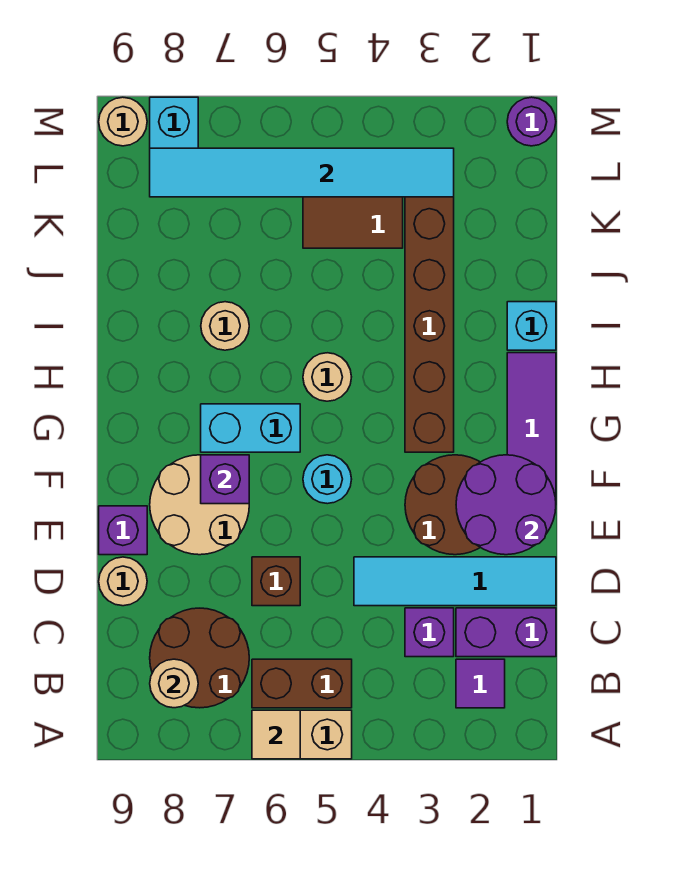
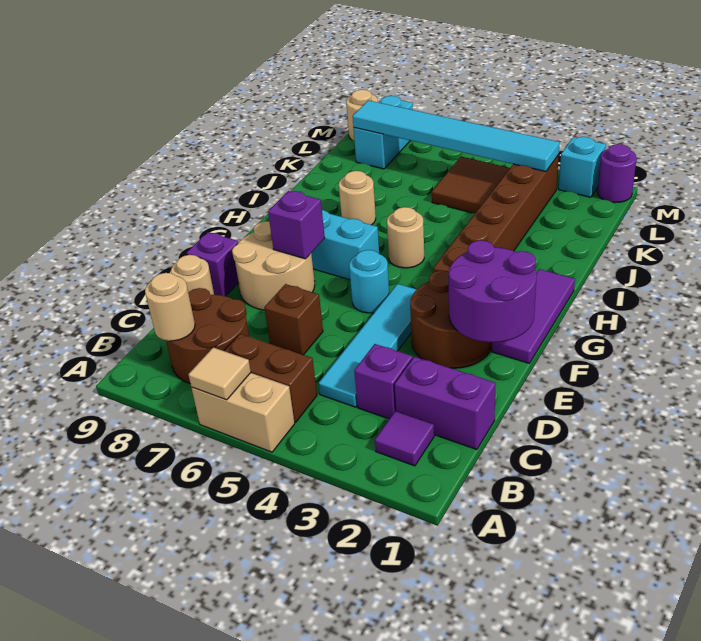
cyan tile D1:D4 level 1 -> cyan tile C4:F4 level 1
cyan brick I1 level 1 -> cyan brick M2 level 1

